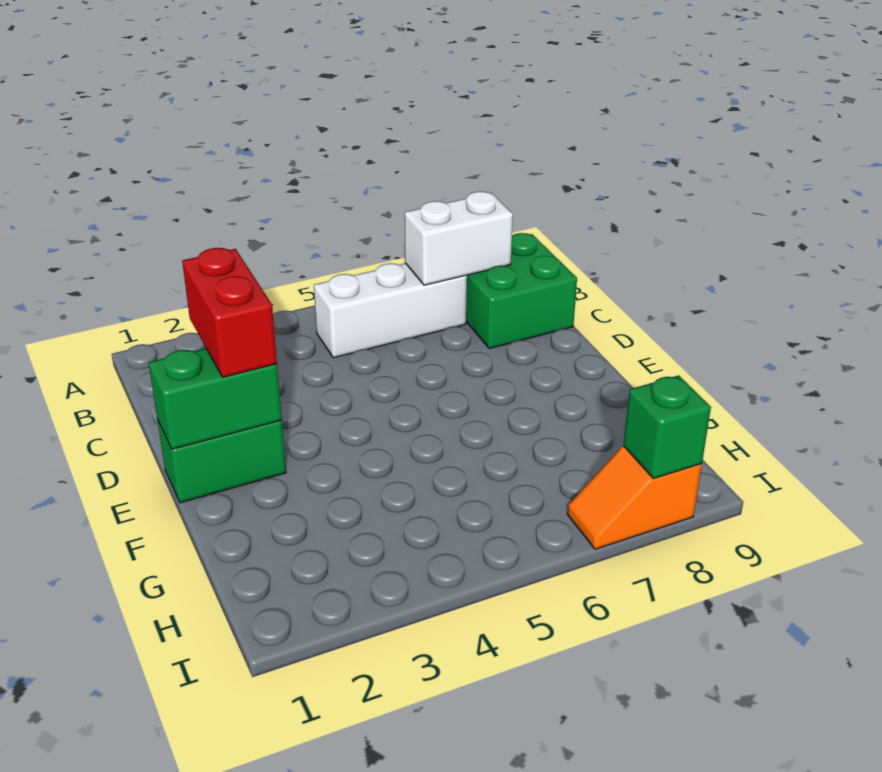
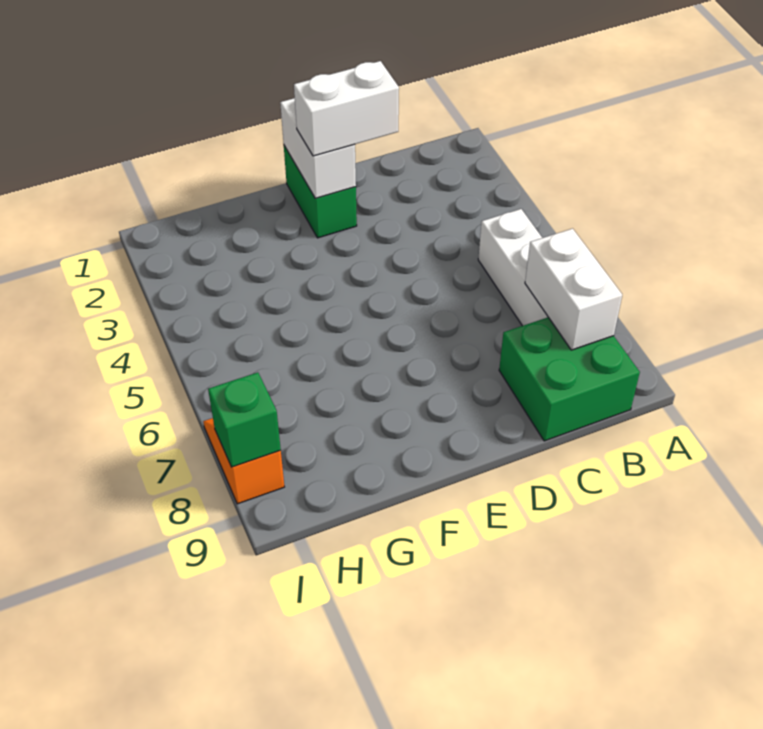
red brick D2:E2 level 3 -> white brick D2:E2 level 3
green brick E1:E2 level 2 -> white brick E1:E2 level 2

